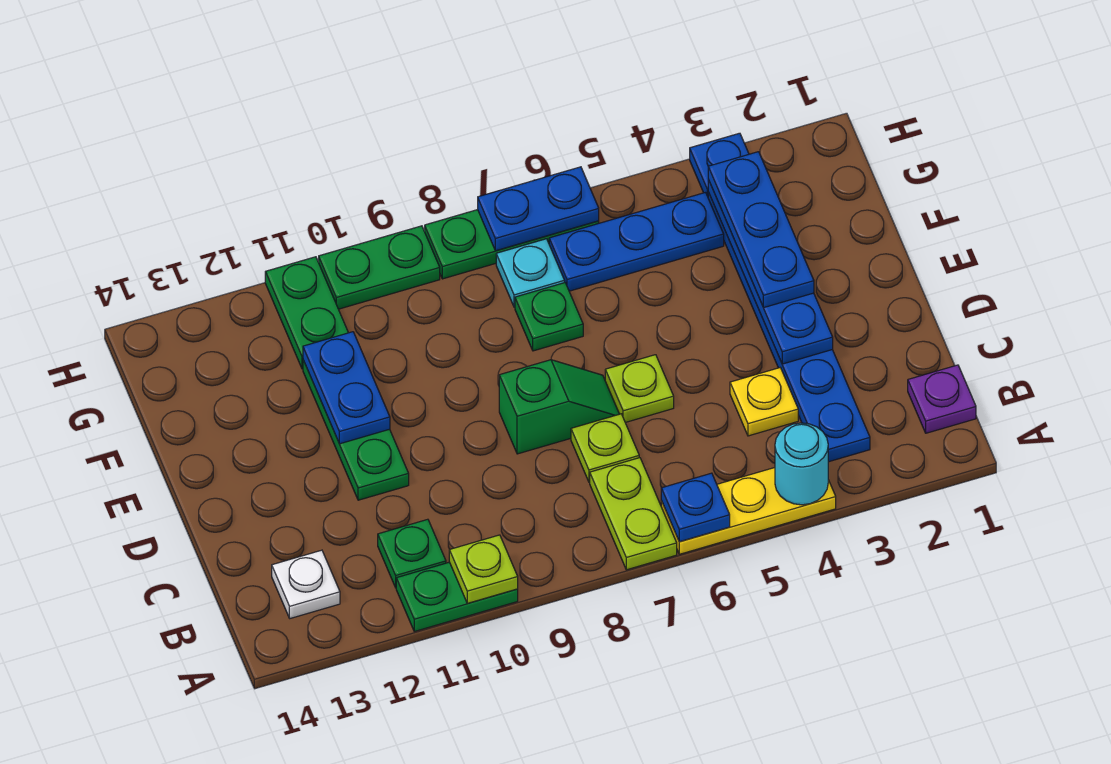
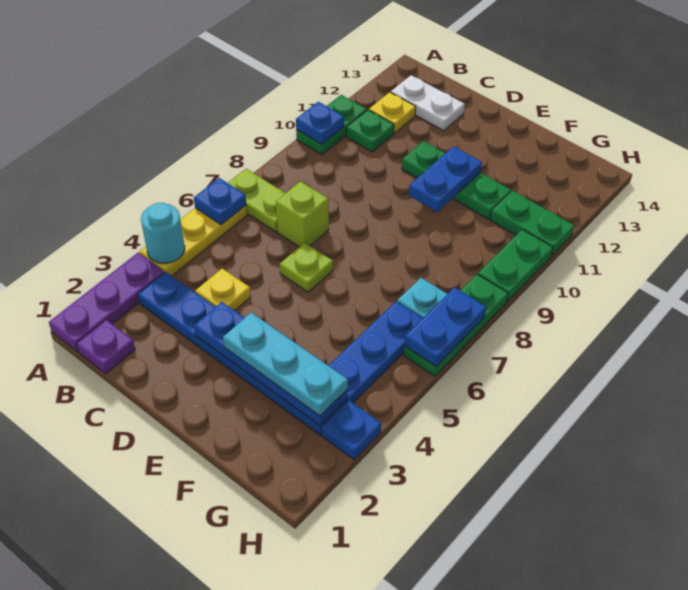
none -> purple plate A1:A3 level 1
lime plate A10 level 2 -> blue plate A10 level 2
none -> yellow plate B12 level 1
white plate B13 level 1 -> white plate B13:C13 level 1
lime plate C7 level 1 -> lime brick C7 level 1
green slope D7:D8 level 1 top 8 -> none
blue plate E3:G3 level 3 -> cyan plate E3:G3 level 3
blue plate E11:F11 level 2 -> blue plate E10:E11 level 2
green plate F7 level 1 -> none

